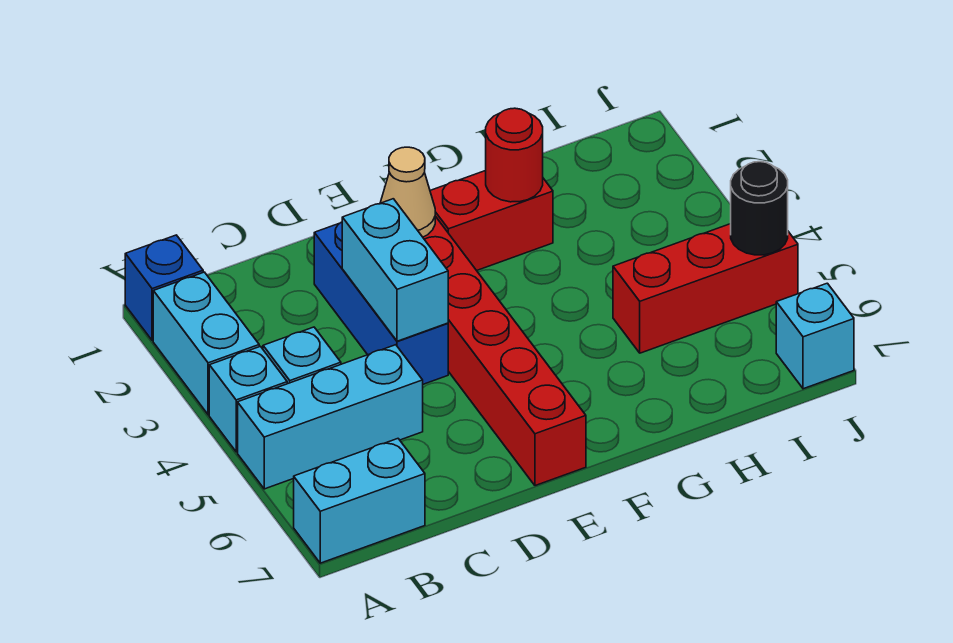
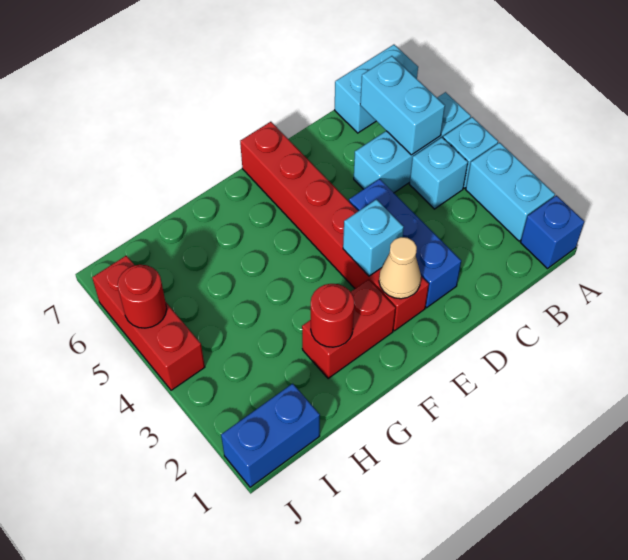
cyan brick D3:D4 level 2 -> cyan brick B5:B6 level 2
red brick H5:J5 level 1 -> red brick J4:J6 level 1
none -> blue brick I1:J1 level 1
black round brick J5 level 2 -> red round brick J5 level 2
cyan brick J7 level 1 -> cyan brick E3 level 2

